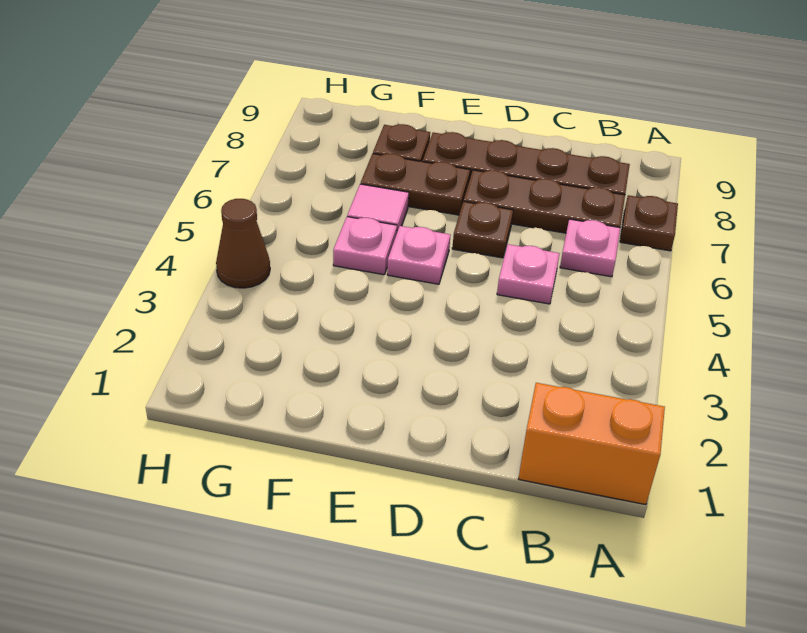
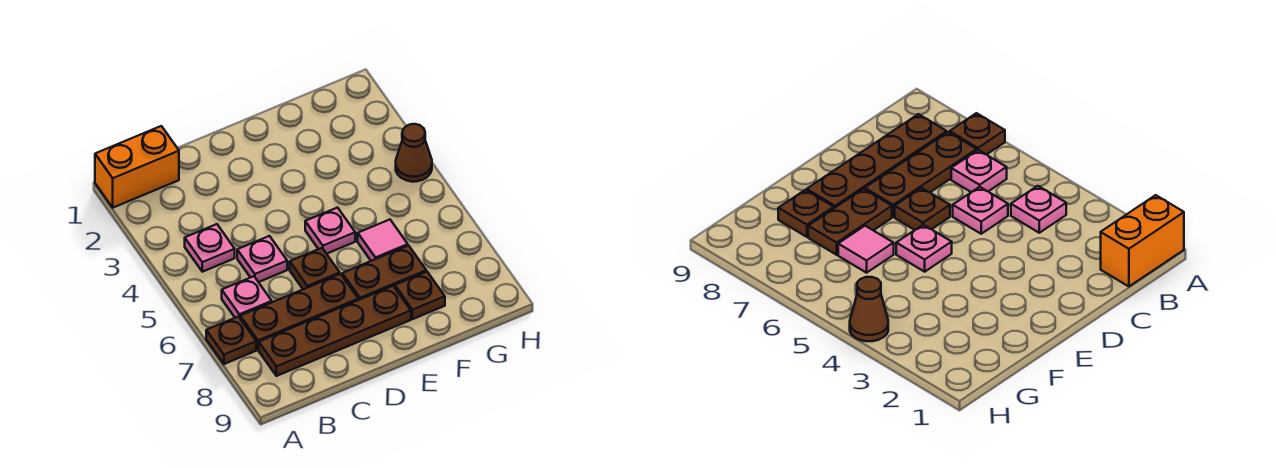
pink plate F5 level 1 -> pink plate B4 level 1

